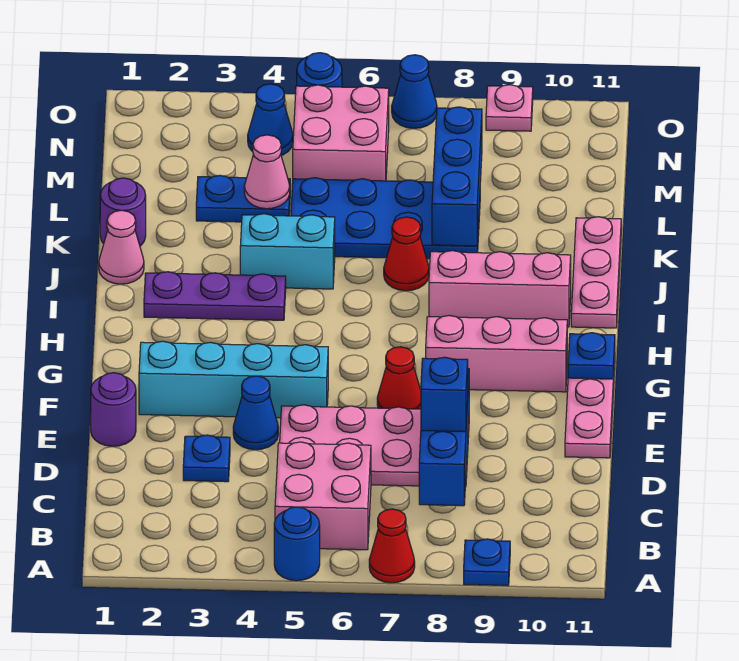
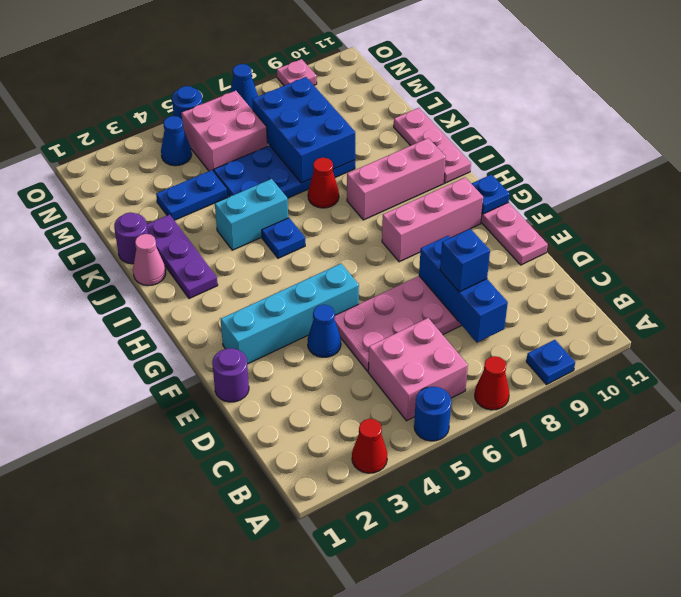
blue plate D3 level 1 -> blue plate I5 level 1
red cone F7 level 1 -> red cone A3 level 1
purple plate I2:I4 level 1 -> purple plate I2:K2 level 1
blue brick K8:M8 level 2 -> blue brick K7:M8 level 2
pink cone L4 level 2 -> none

